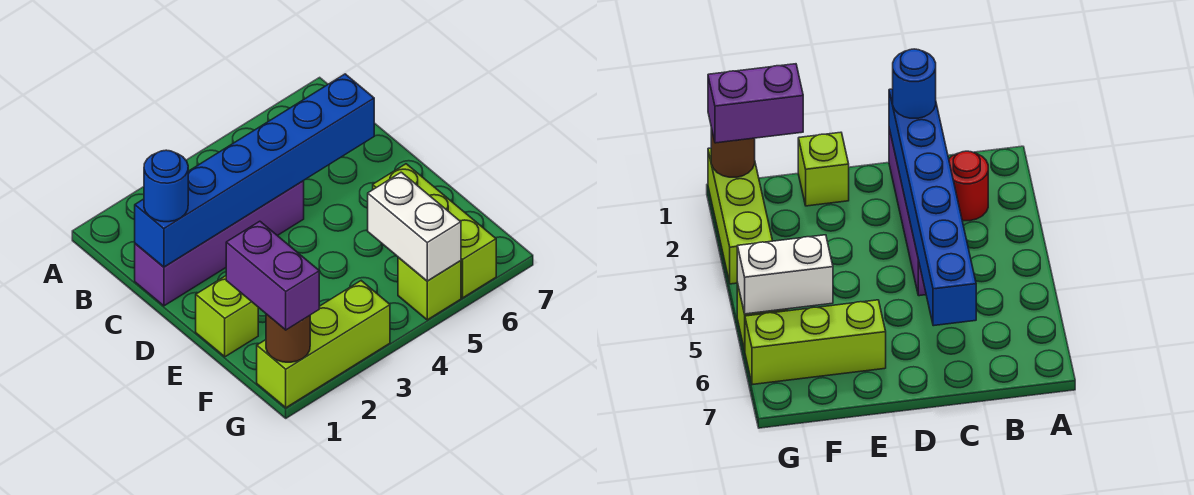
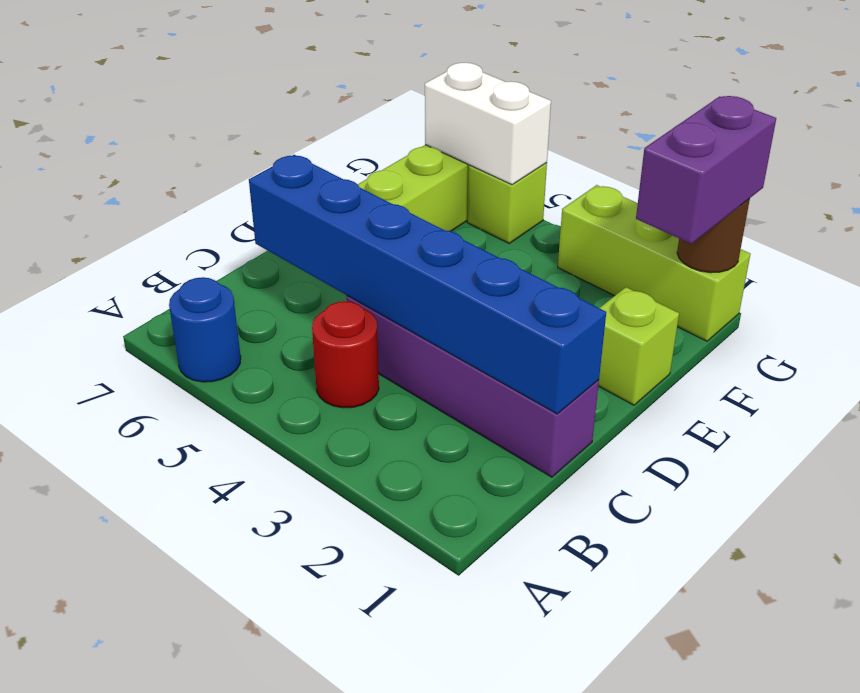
red round brick B2 level 1 -> red round brick B4 level 1
blue round brick C1 level 3 -> blue round brick A6 level 1
white brick F5:G5 level 2 -> white brick G5:G6 level 2

